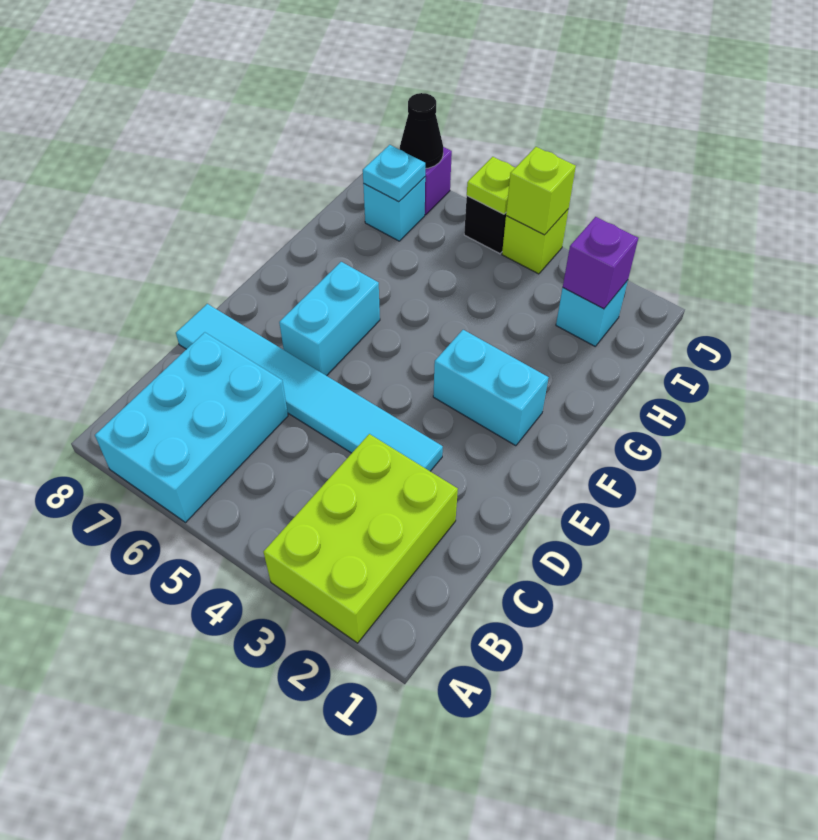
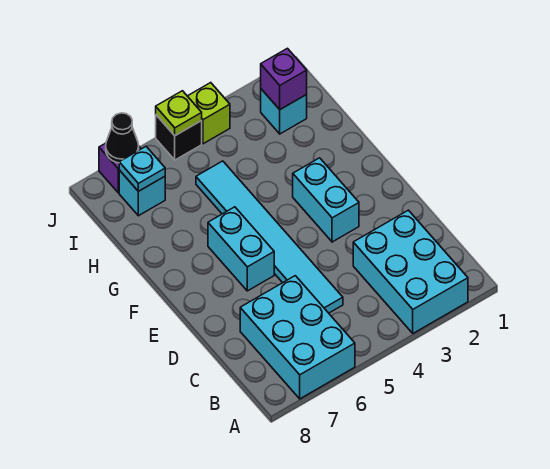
lime brick A2:C3 level 1 -> cyan brick A2:C3 level 1
cyan tile D3:D8 level 1 -> cyan tile C5:H5 level 1
cyan brick F2:F3 level 1 -> cyan brick E3:F3 level 1
lime brick J4 level 2 -> none

